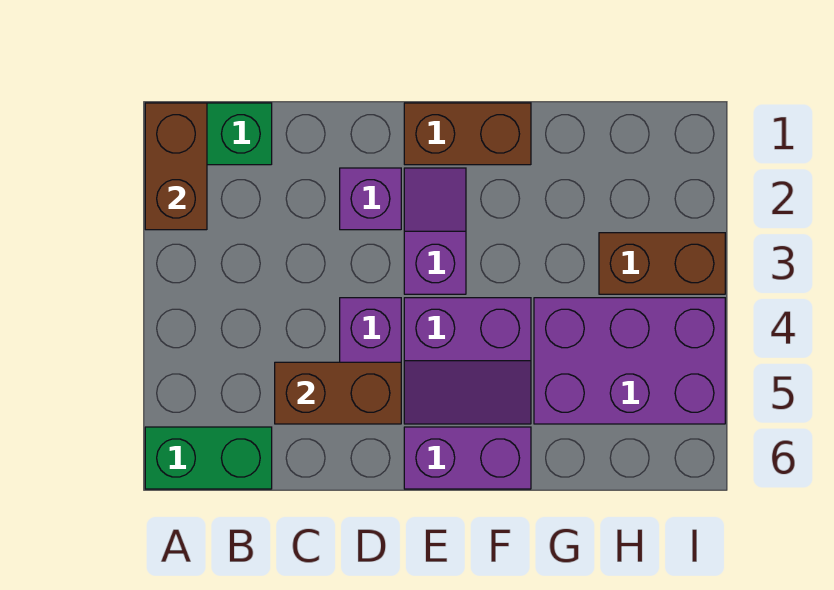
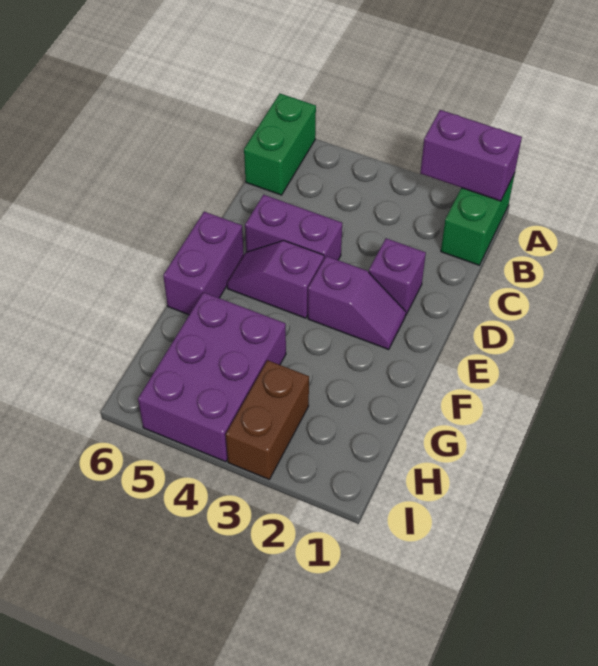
brown brick A1:A2 level 2 -> purple brick A1:A2 level 2
brown brick C5:D5 level 2 -> none
brown brick E1:F1 level 1 -> none
purple slope E4:F5 level 1 top 4 -> purple slope E4:E5 level 1 top 4

